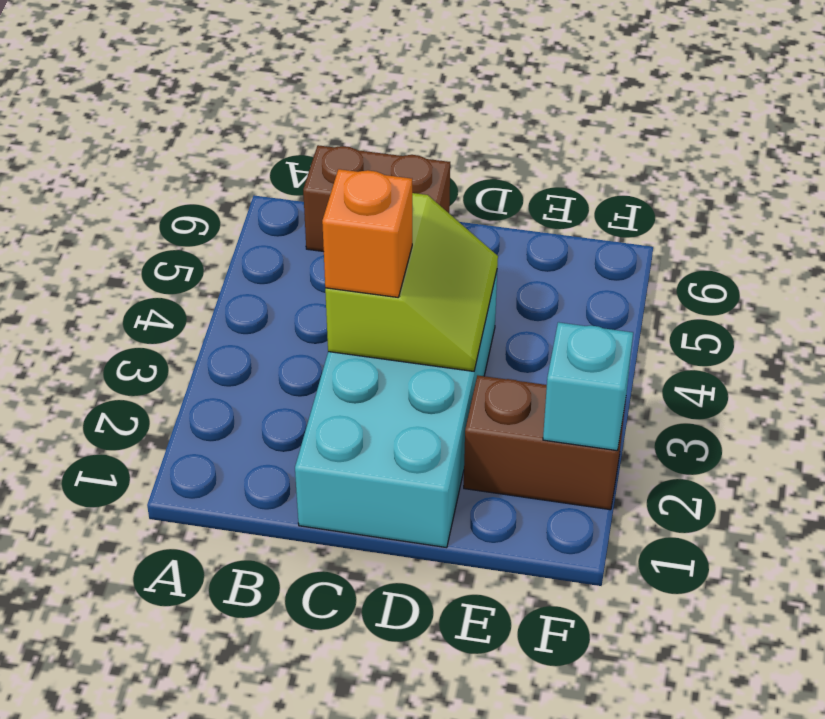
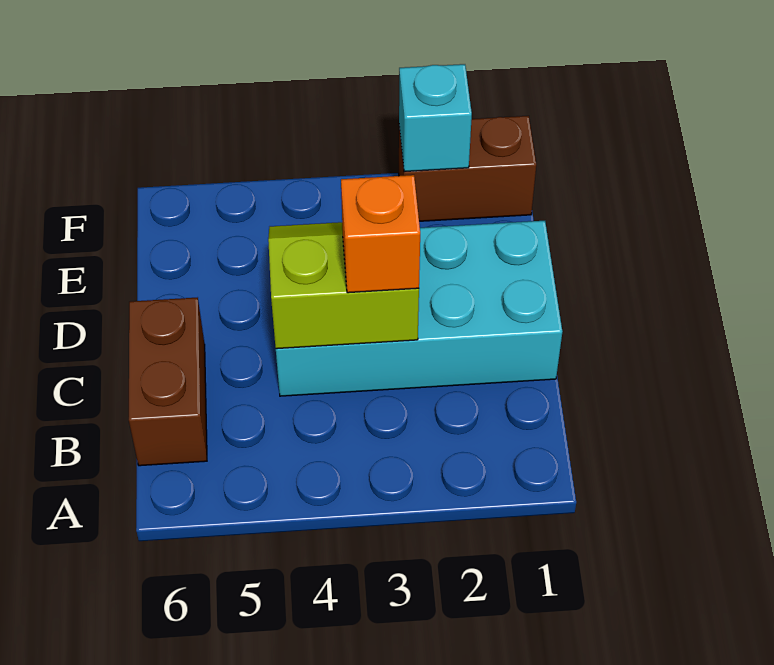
brown brick E2:F2 level 1 -> brown brick F1:F2 level 1

